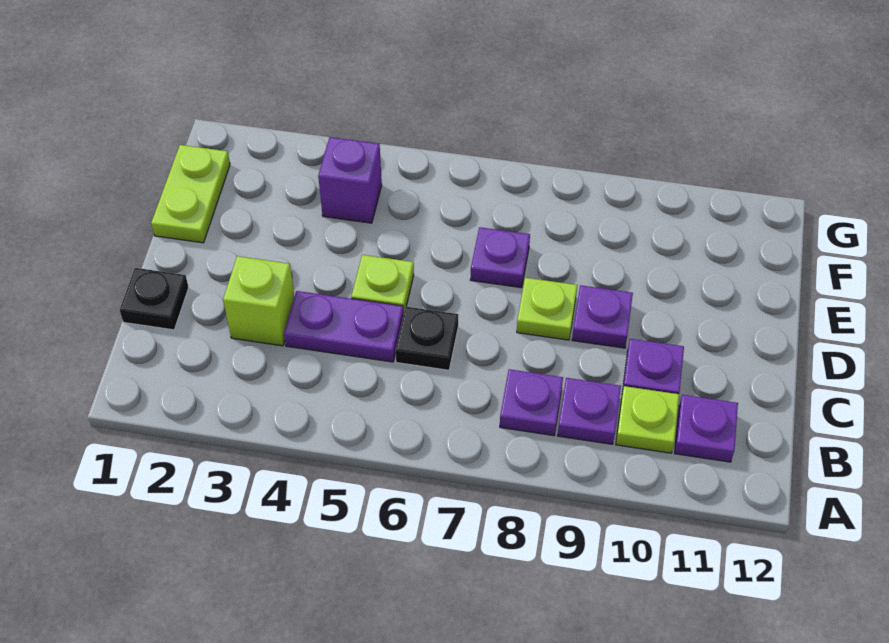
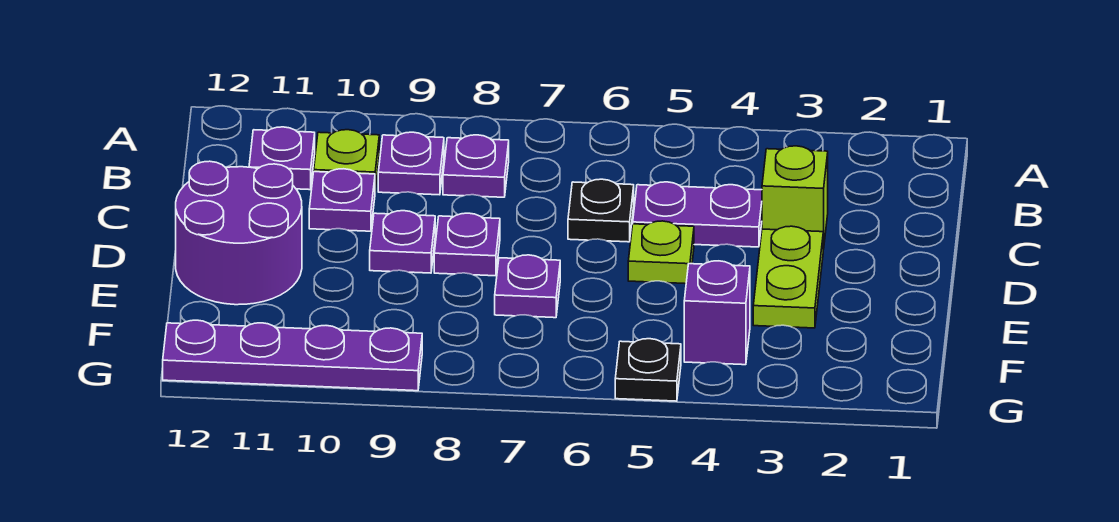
black plate C1 level 1 -> black plate G5 level 1
lime plate D8 level 1 -> purple plate D8 level 1
none -> purple round brick D11:E12 level 1
lime plate E1:F1 level 1 -> lime plate D3:E3 level 1
none -> purple plate G9:G12 level 1

